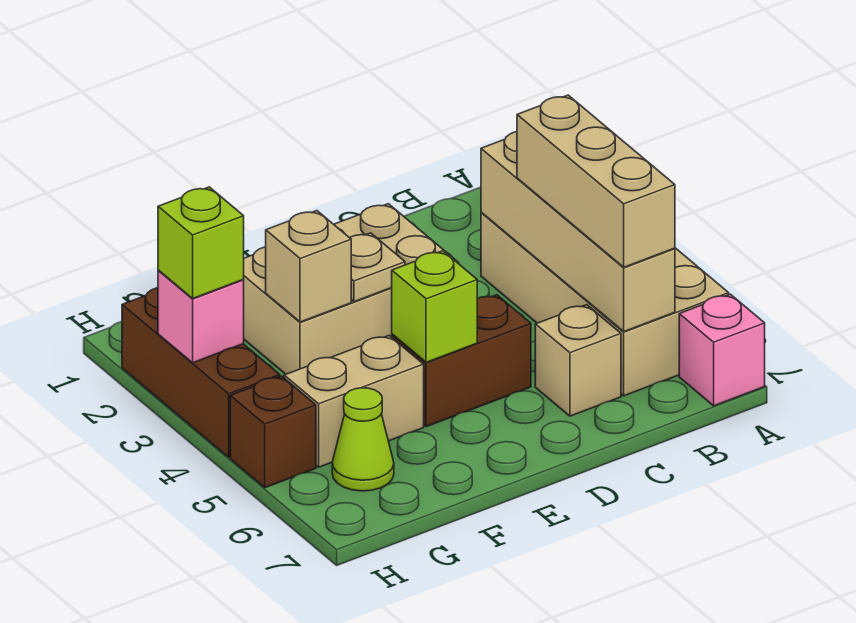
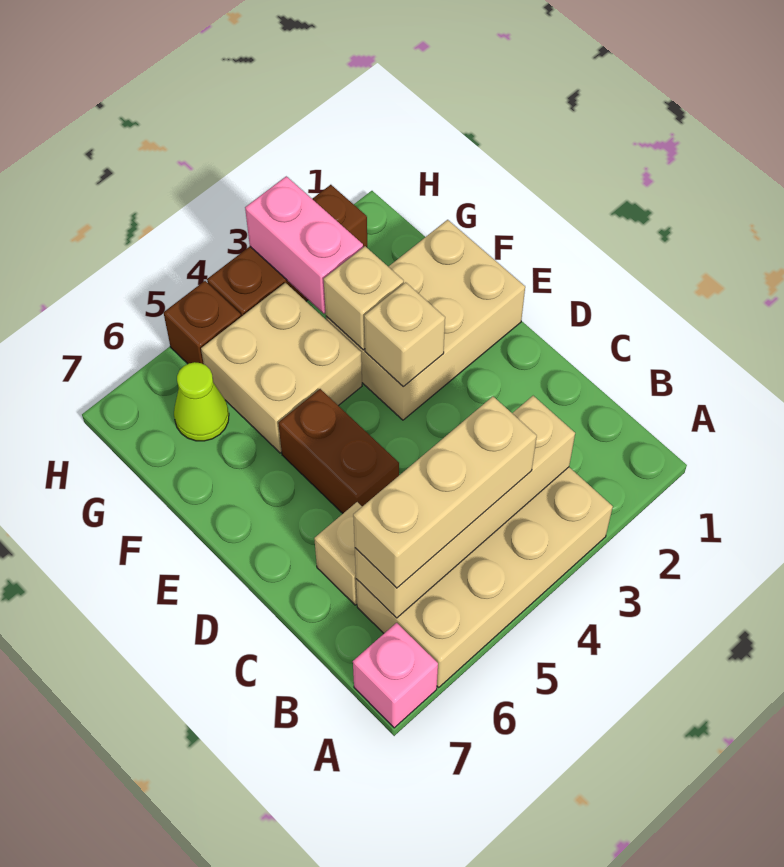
tan brick D2:F3 level 1 -> tan brick E1:F3 level 1
tan plate E3 level 2 -> tan brick E3 level 2
lime brick E5 level 2 -> none
tan brick F5:G5 level 1 -> tan brick F4:G5 level 1
pink brick H3 level 2 -> pink brick G3:H3 level 2
lime brick H3 level 3 -> none

